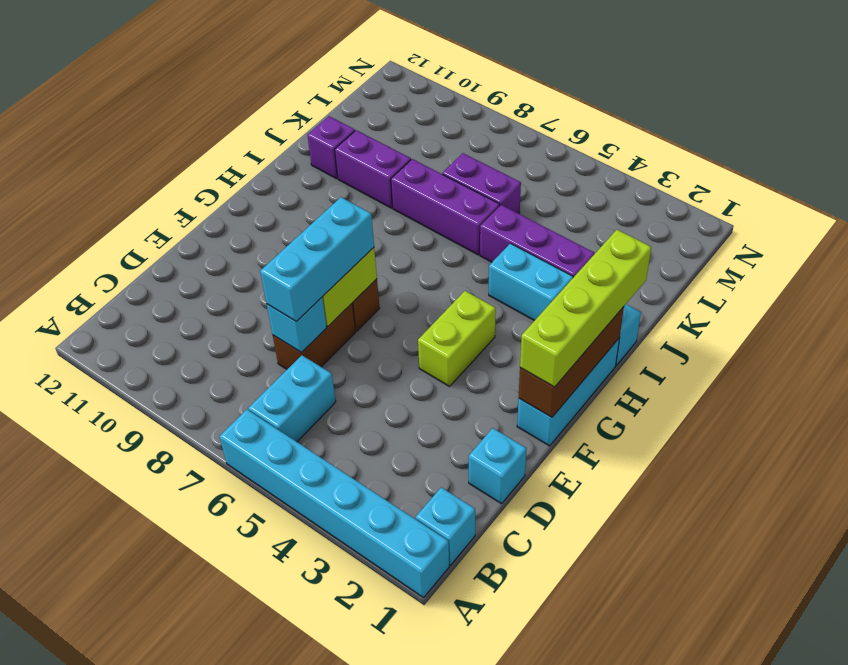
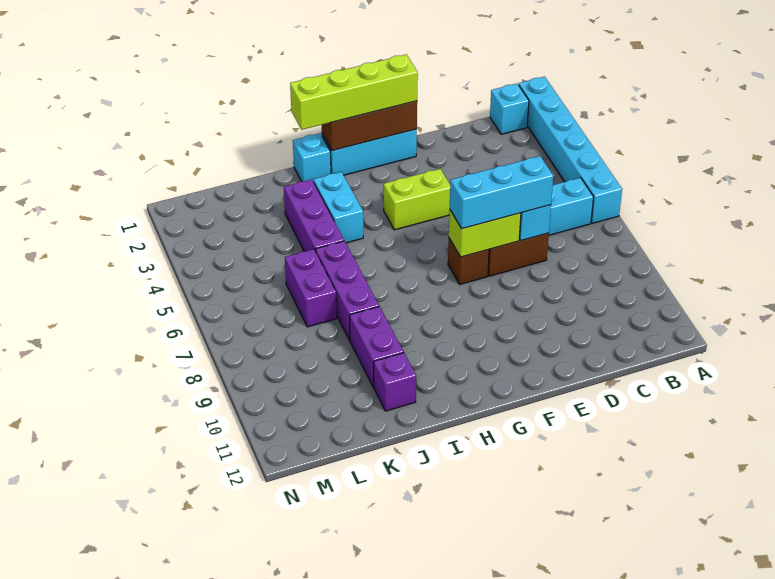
cyan brick D1 level 1 -> none

